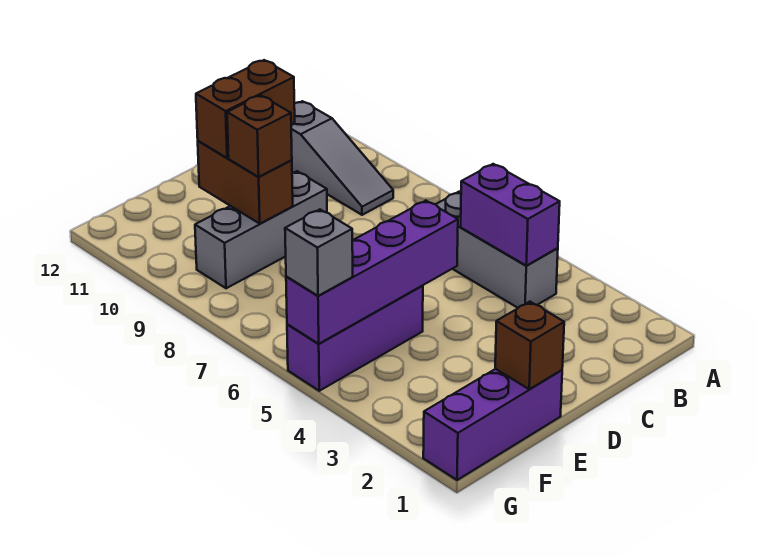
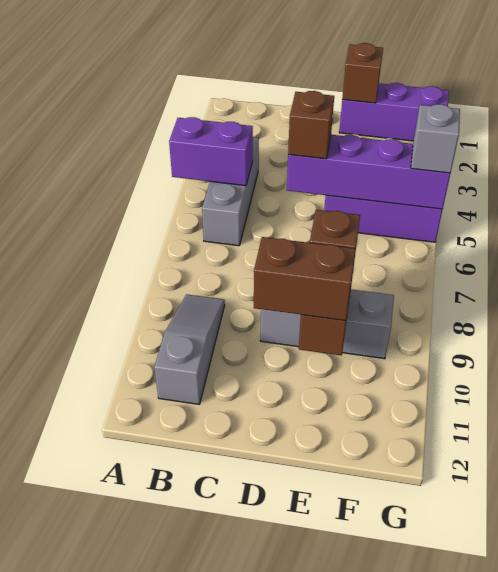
purple brick B4:B5 level 2 -> purple brick A5:B5 level 2
none -> brown brick D5 level 3

